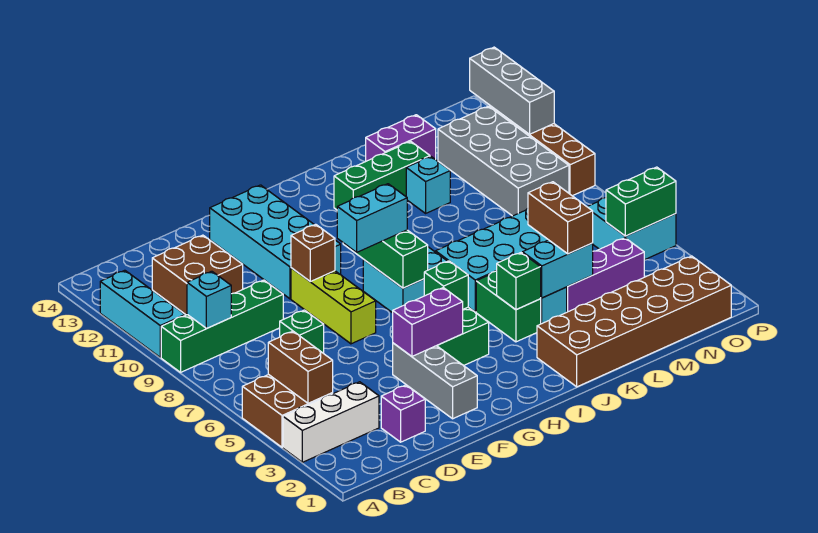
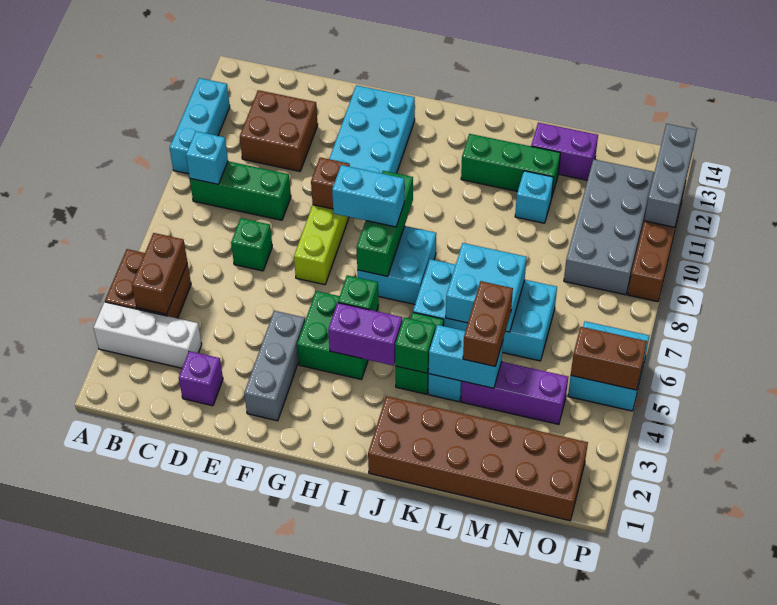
green brick A9:D9 level 1 -> green brick B9:D9 level 1
purple brick F4:G4 level 2 -> purple brick H4:I4 level 2
none -> cyan brick K6:L7 level 2
green brick O5:P5 level 2 -> brown brick O5:P5 level 2

